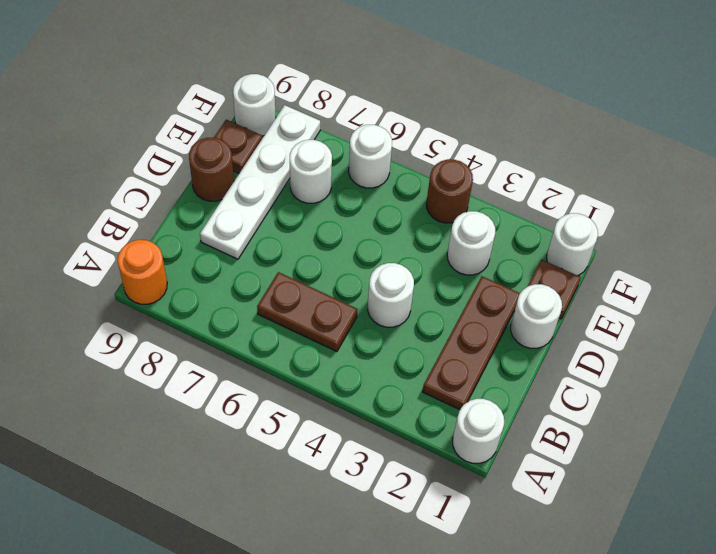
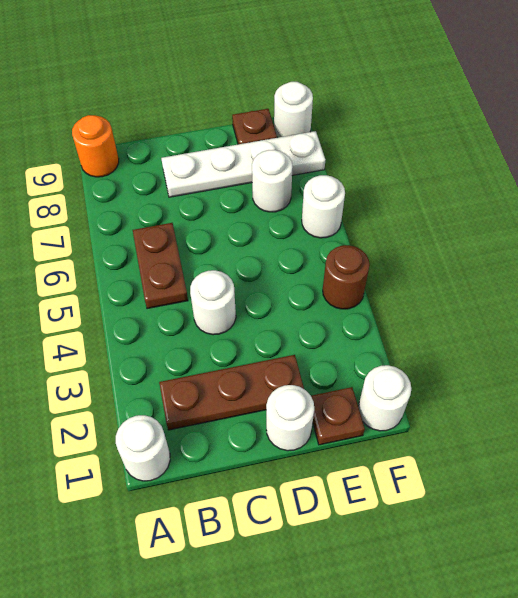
brown round brick D9 level 1 -> none
white round brick E3 level 1 -> none

